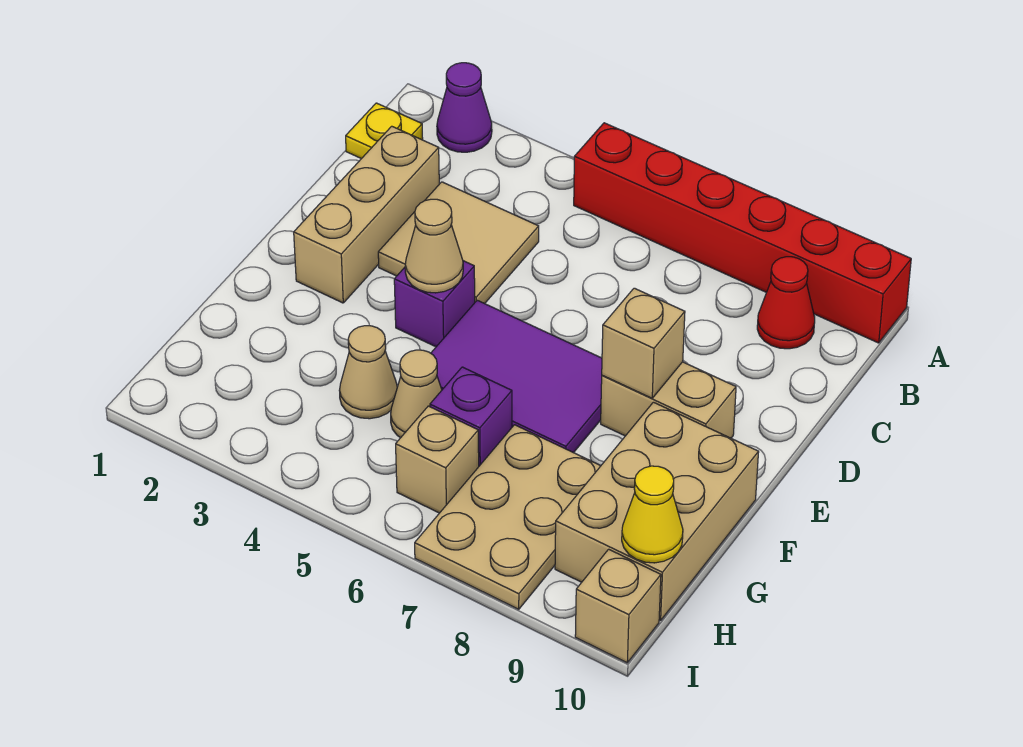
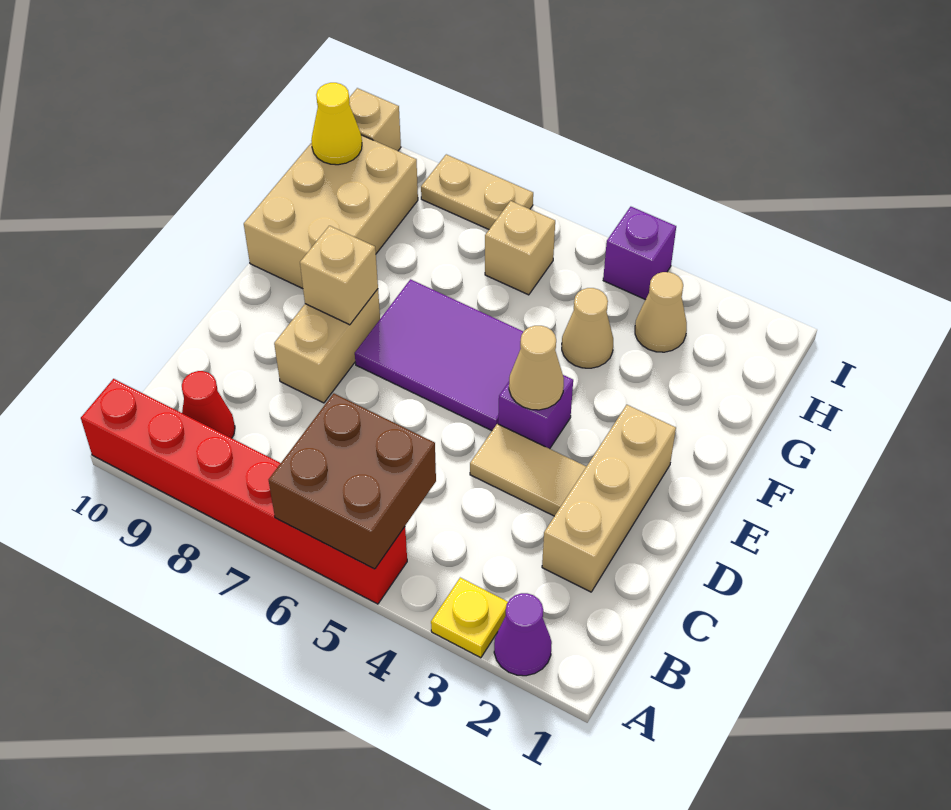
none -> brown brick A5:B6 level 2
yellow plate B1 level 1 -> yellow plate A3 level 1
tan tile C3:D4 level 1 -> tan tile D3:D4 level 1
tan brick E8:E9 level 1 -> tan brick D8:E8 level 1
tan cone G5 level 1 -> tan cone H3 level 1
purple brick G6 level 1 -> purple brick I4 level 1
tan plate G7:I8 level 1 -> tan plate I7:I8 level 1

